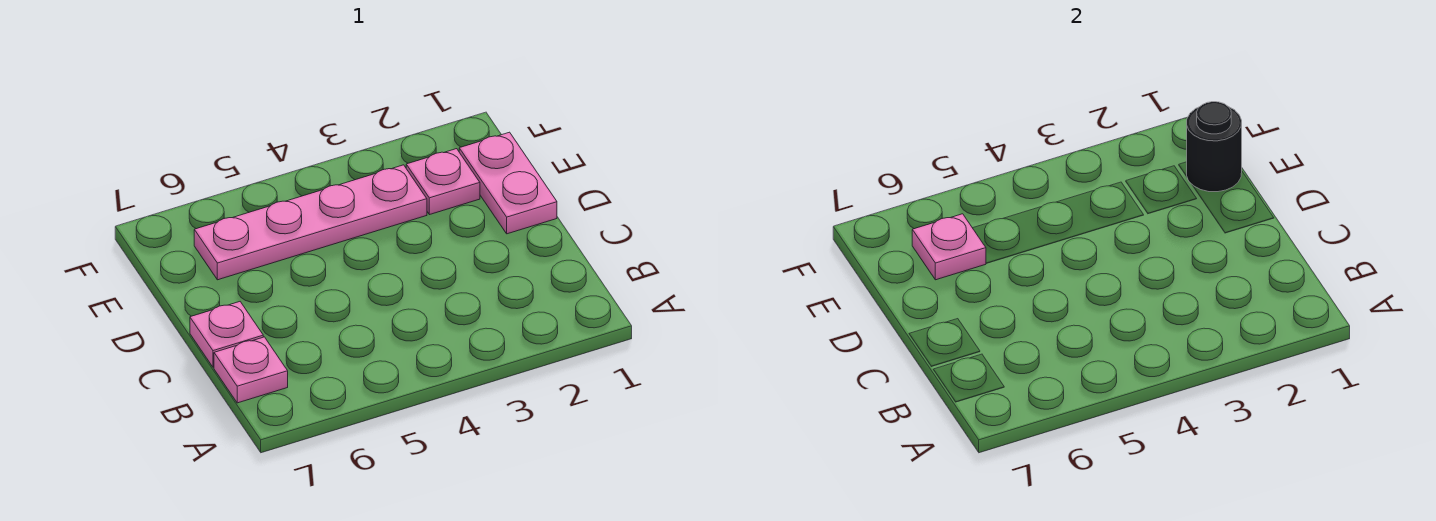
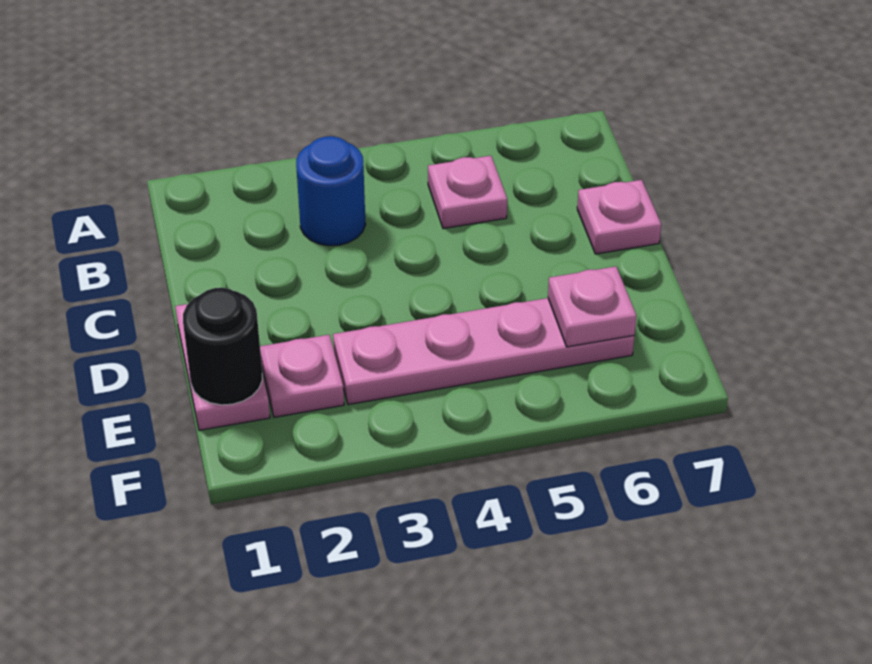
none -> blue round brick B3 level 1
pink plate B7 level 1 -> pink plate B5 level 1

